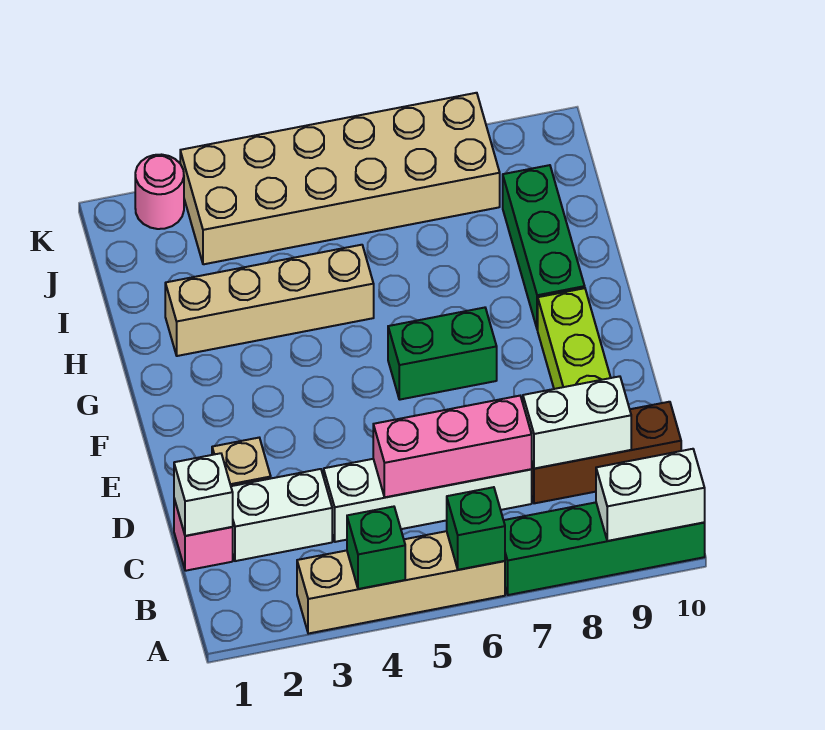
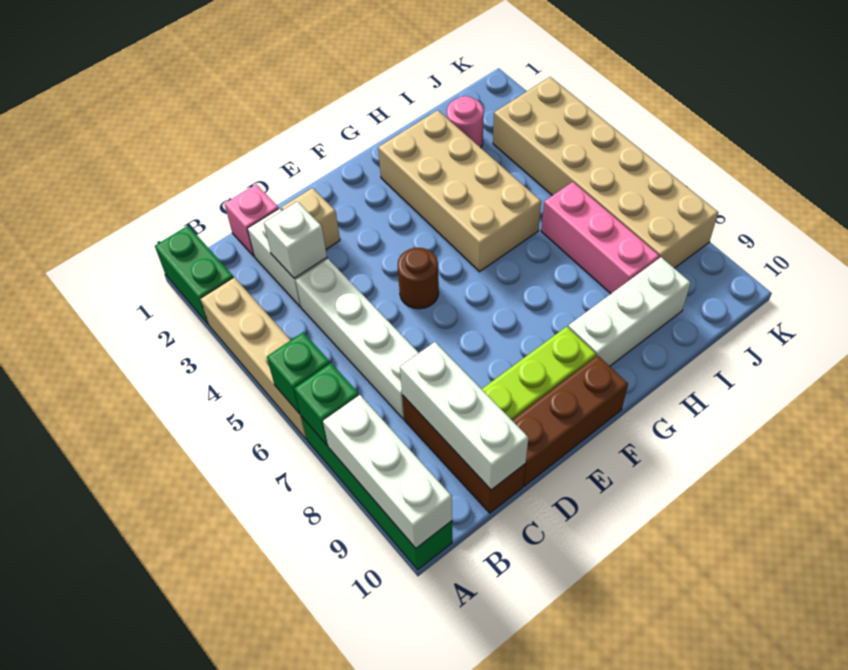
green brick A4 level 2 -> green brick A7 level 2
white brick A9:A10 level 2 -> white brick A8:A10 level 2
white brick C1 level 2 -> white brick C3 level 2
pink brick C5:C7 level 2 -> pink brick I6:I8 level 1
white brick C8:C9 level 2 -> white brick C8:C10 level 2
none -> brown brick D10:F10 level 1
none -> brown round brick E5 level 1
green brick F6:F7 level 1 -> green brick A1:A2 level 1
green brick G9:I9 level 1 -> white brick G9:I9 level 1
tan brick H2:H5 level 1 -> tan brick G2:H5 level 1
pink round brick K2 level 1 -> pink round brick I2 level 1

